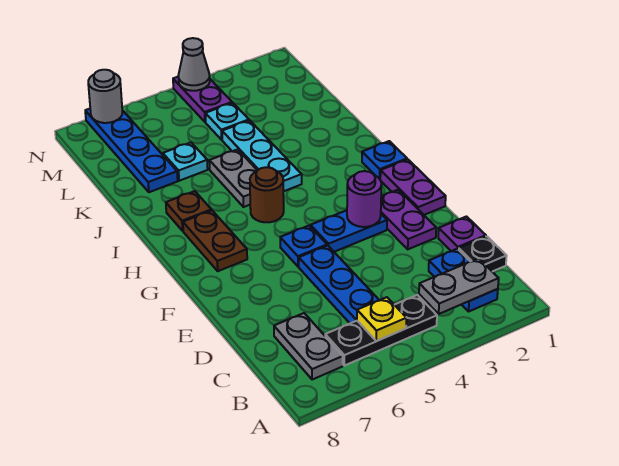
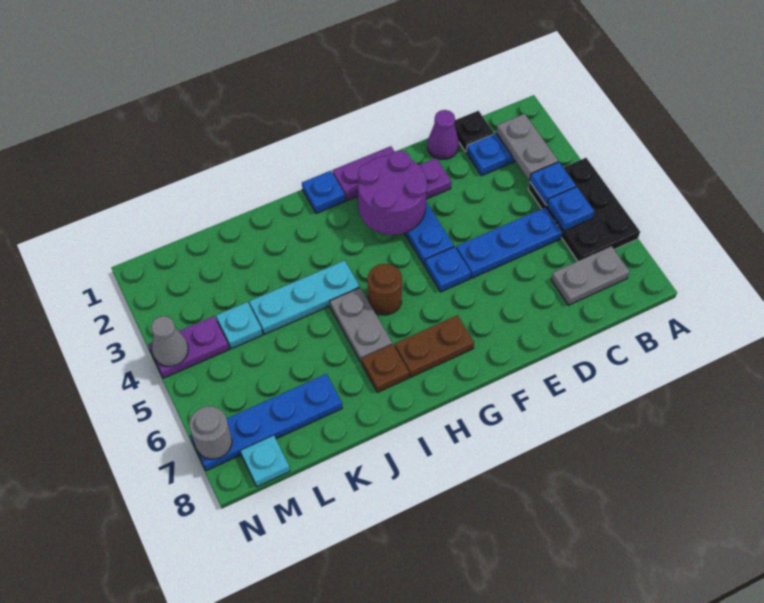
black plate B4:B6 level 1 -> black plate A4:B6 level 1
none -> blue plate B4 level 2
yellow plate B5 level 2 -> blue plate B5 level 2
purple plate D1 level 1 -> purple cone D1 level 1
purple round brick F3 level 2 -> purple round brick F2:G3 level 2
grey plate I5:J5 level 1 -> grey plate I5:I6 level 1
cyan plate K6 level 1 -> cyan plate M8 level 1

